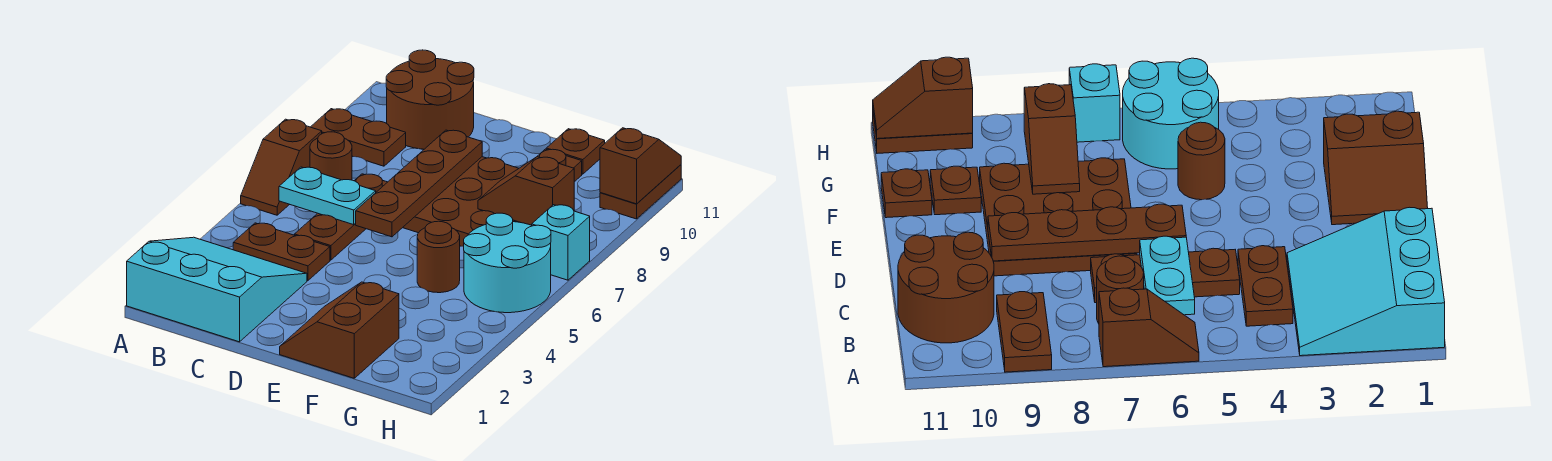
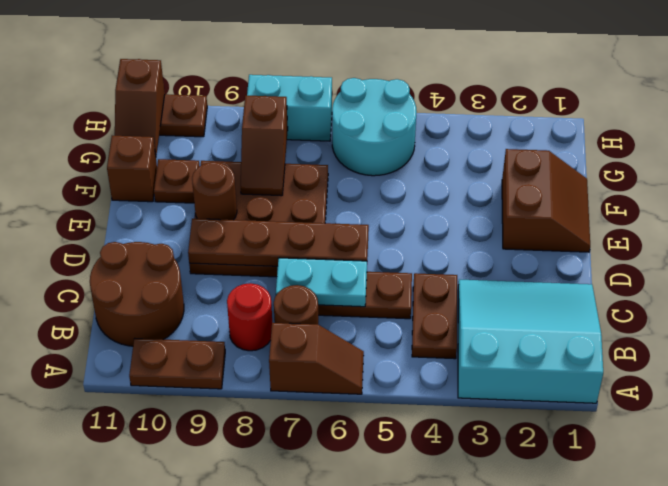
cyan slope A1:C3 level 1 top 1 -> cyan slope A1:C3 level 1 top A
brown plate A9:B9 level 1 -> brown plate A9:A10 level 1
cyan plate B6:C6 level 2 -> cyan plate C6:C7 level 2
none -> red round brick B8 level 1
brown slope E1:F2 level 1 top F -> brown slope E1:F2 level 1 top 2
brown round brick F5 level 1 -> brown round brick E9 level 2
brown plate F11 level 1 -> brown brick F11 level 1
cyan brick H7 level 1 -> cyan brick H7:H8 level 1
brown slope H10:H11 level 2 top 10 -> brown slope G11:H11 level 2 top H

